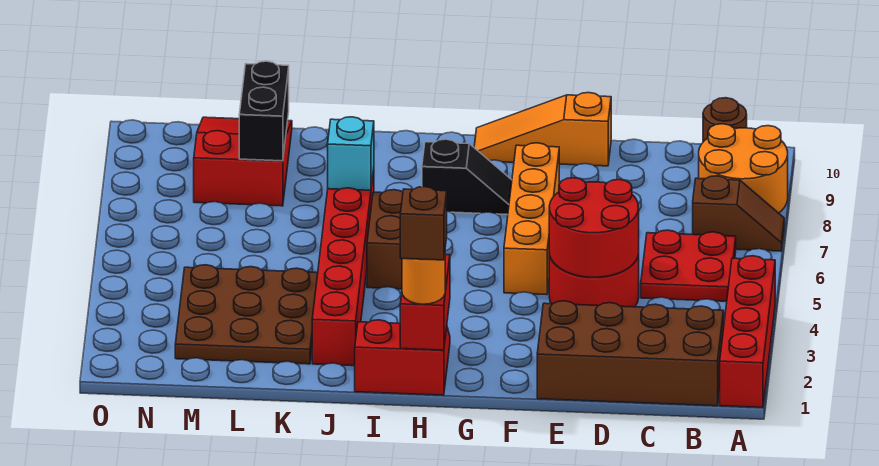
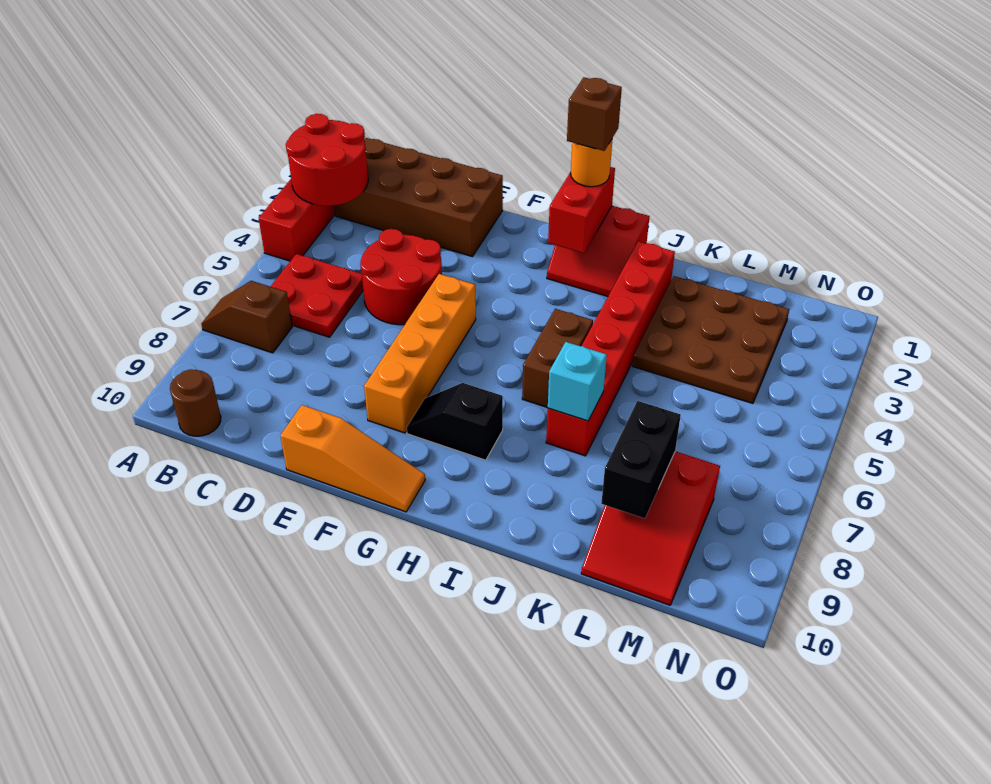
orange round brick A8:B9 level 1 -> none
red round brick D4:E5 level 2 -> red round brick A2:B3 level 2

